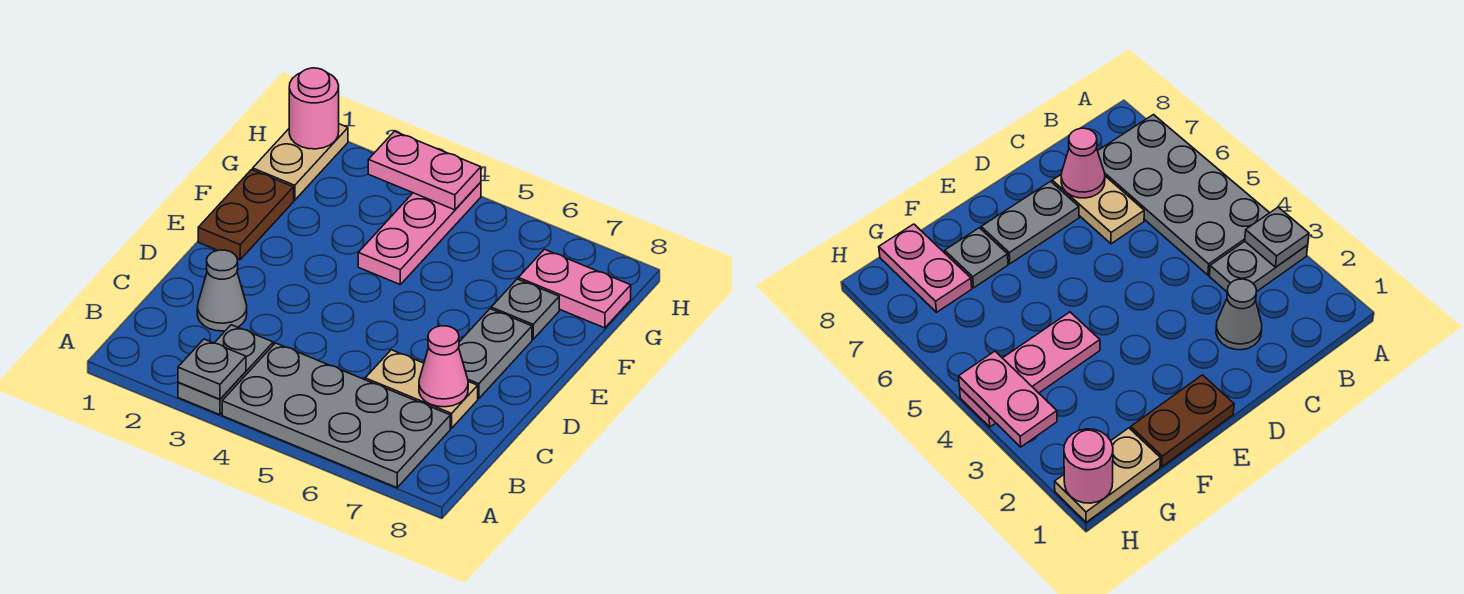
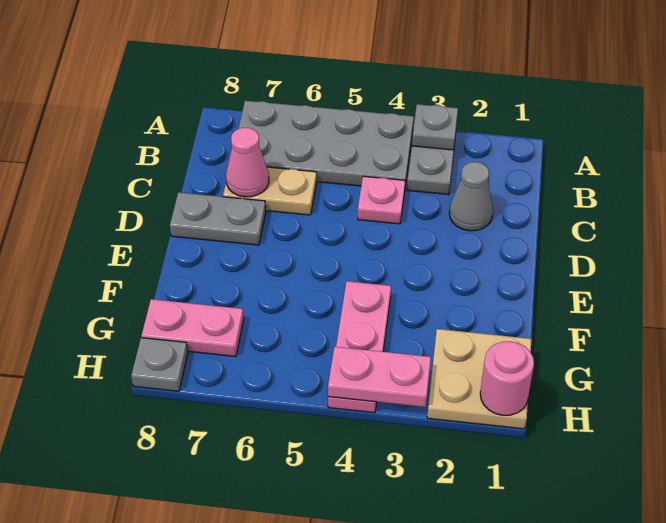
none -> pink plate C4 level 1
grey plate D7:E7 level 1 -> grey plate D7:D8 level 1
brown plate E1:F1 level 1 -> none
grey plate F7 level 1 -> grey plate H8 level 1
tan plate G1:H1 level 1 -> tan plate G1:H2 level 1

